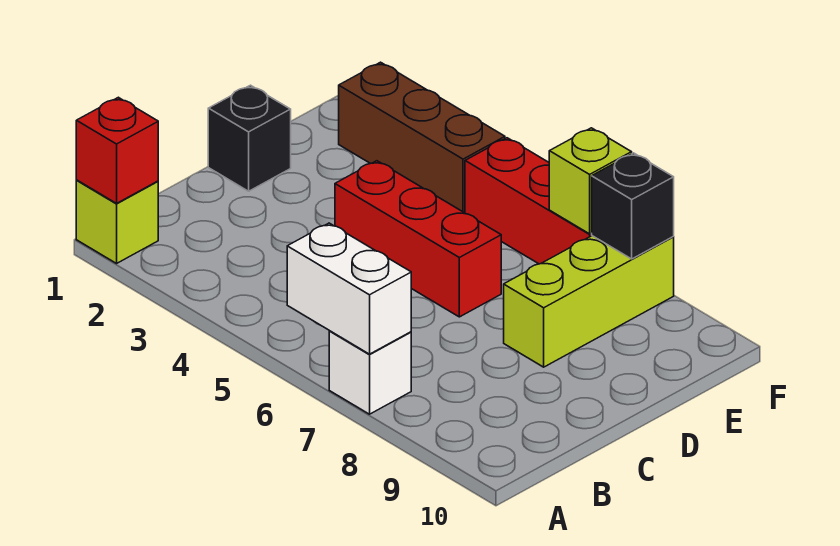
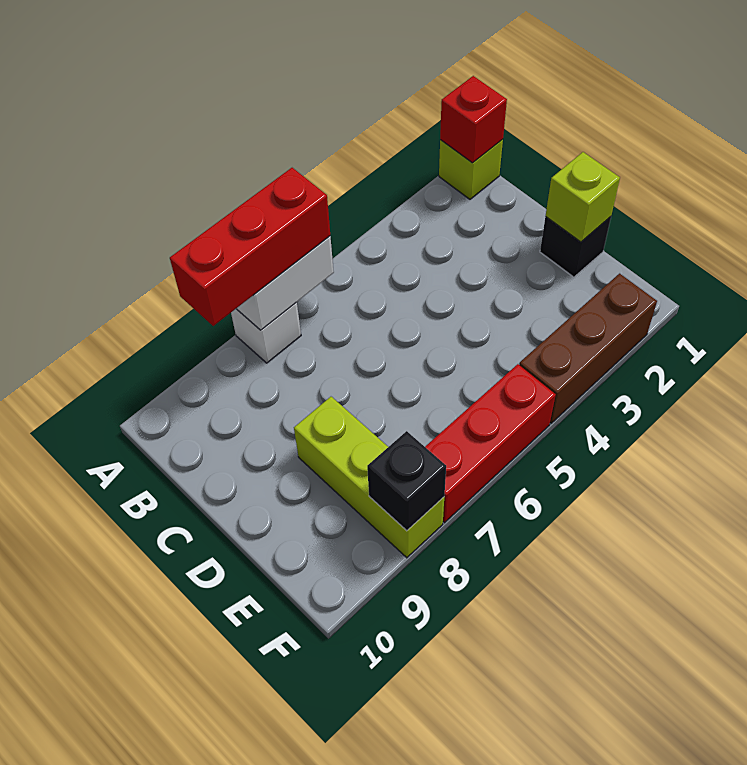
red brick D4:D6 level 1 -> red brick A6:A8 level 3
lime brick F7 level 2 -> lime brick D1 level 2

